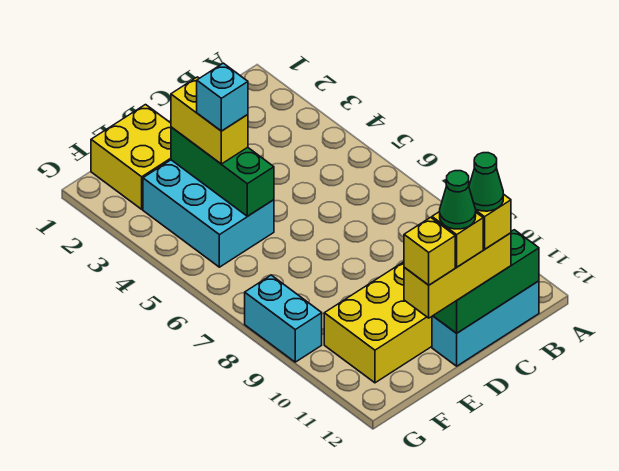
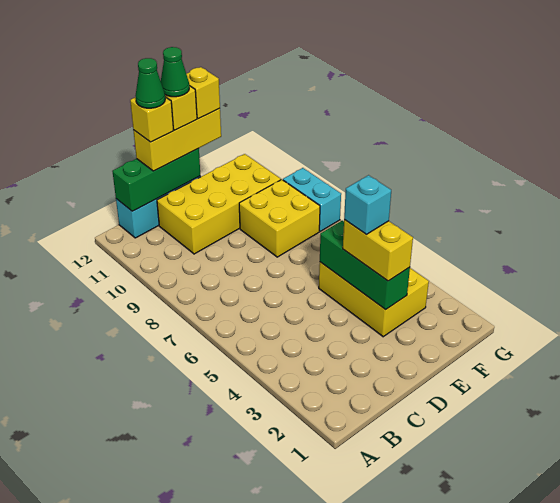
yellow brick E1:F2 level 1 -> yellow brick E8:F9 level 1
cyan brick E3:F5 level 1 -> yellow brick E3:F5 level 1

